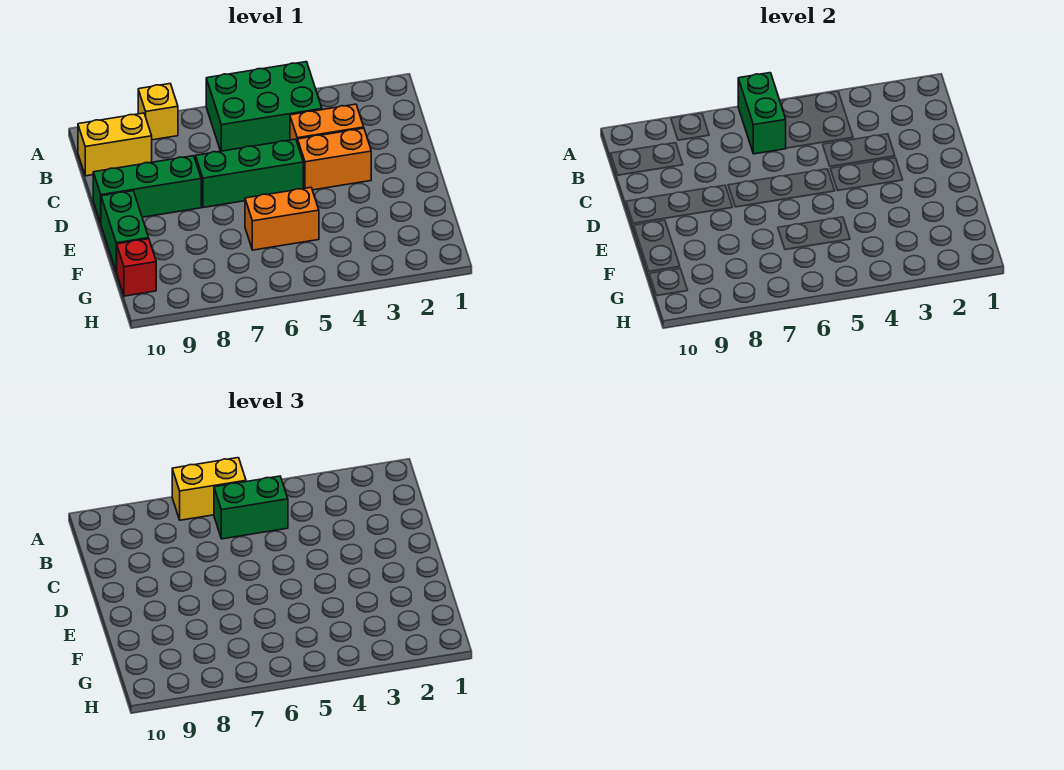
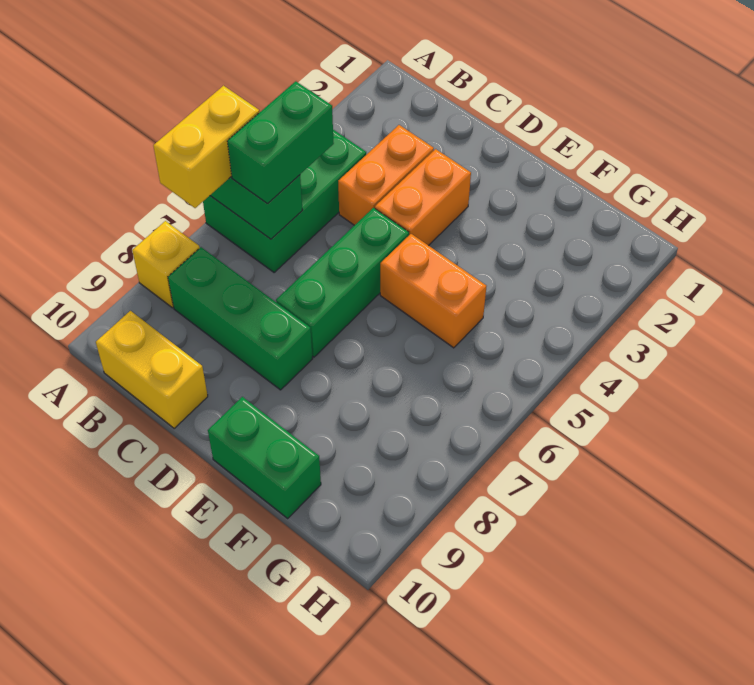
yellow brick B9:B10 level 1 -> yellow brick B10:C10 level 1
green brick D8:D10 level 1 -> green brick B8:D8 level 1
orange brick F5:F6 level 1 -> orange brick E5:F5 level 1
red brick G10 level 1 -> none

